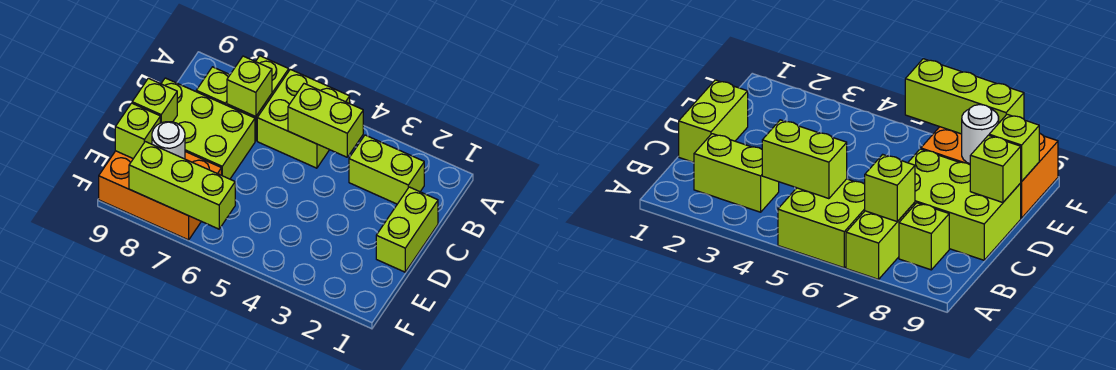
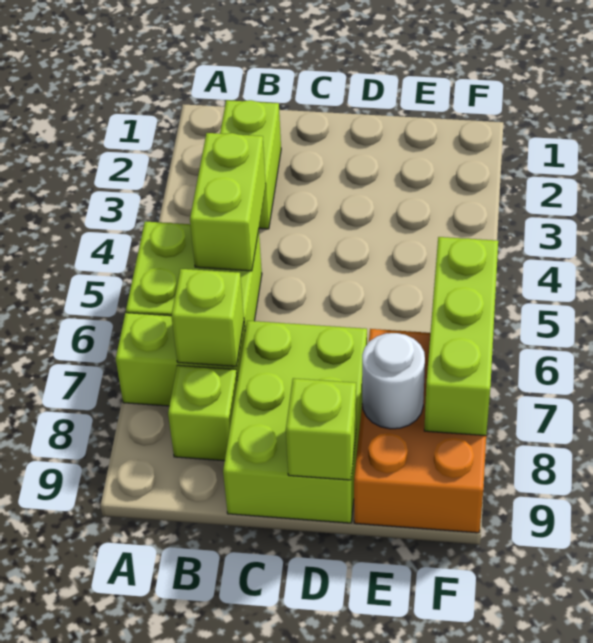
lime brick C1:D1 level 1 -> none
lime brick E9 level 2 -> none

